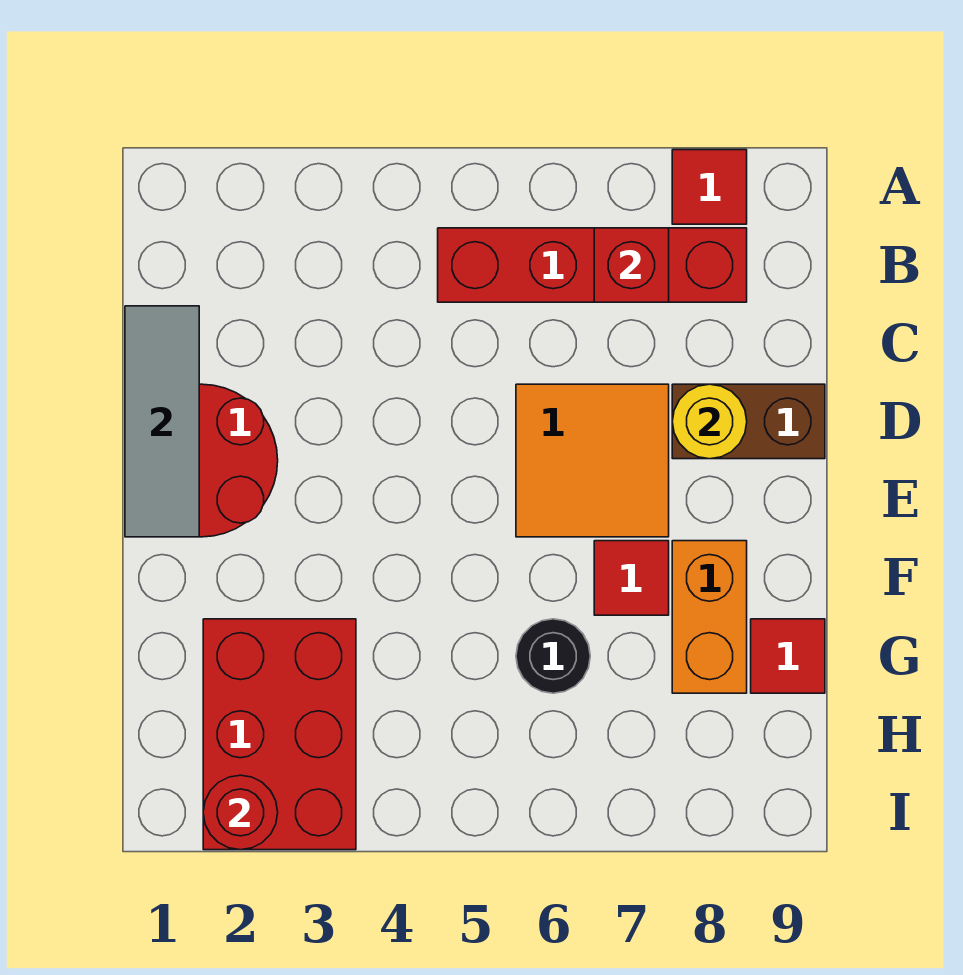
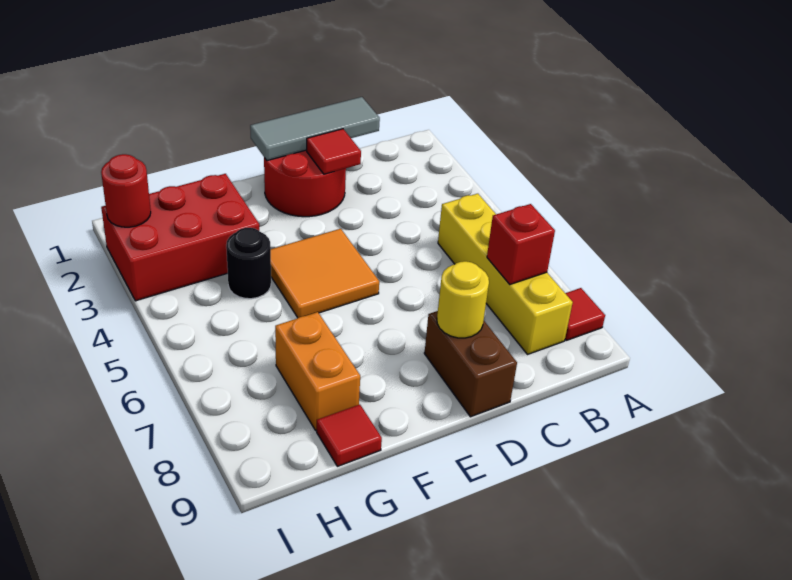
red brick B5:B8 level 1 -> yellow brick B5:B8 level 1
orange tile D6:E7 level 1 -> orange tile E4:F5 level 1
red tile F7 level 1 -> red tile D2 level 2
orange brick F8:G8 level 1 -> orange brick G7:G8 level 1
black round brick G6 level 1 -> black round brick G4 level 1

